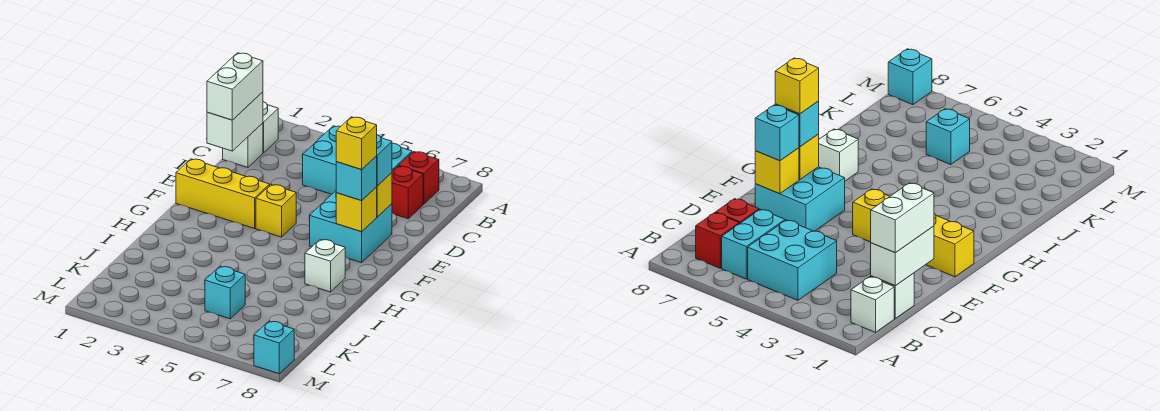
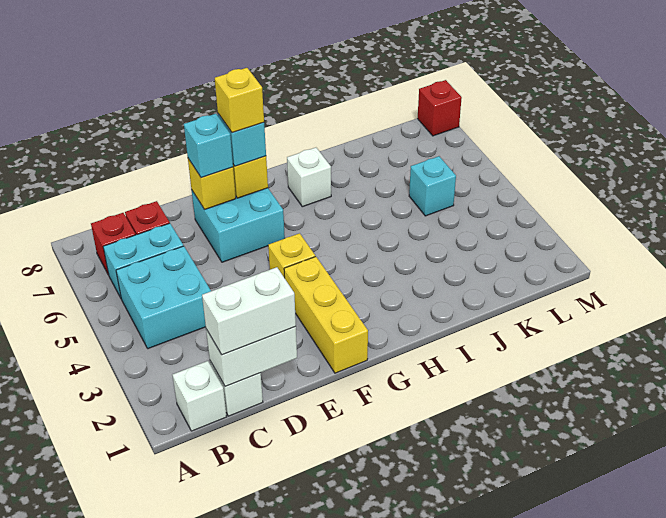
cyan brick M8 level 1 -> red brick M8 level 1

